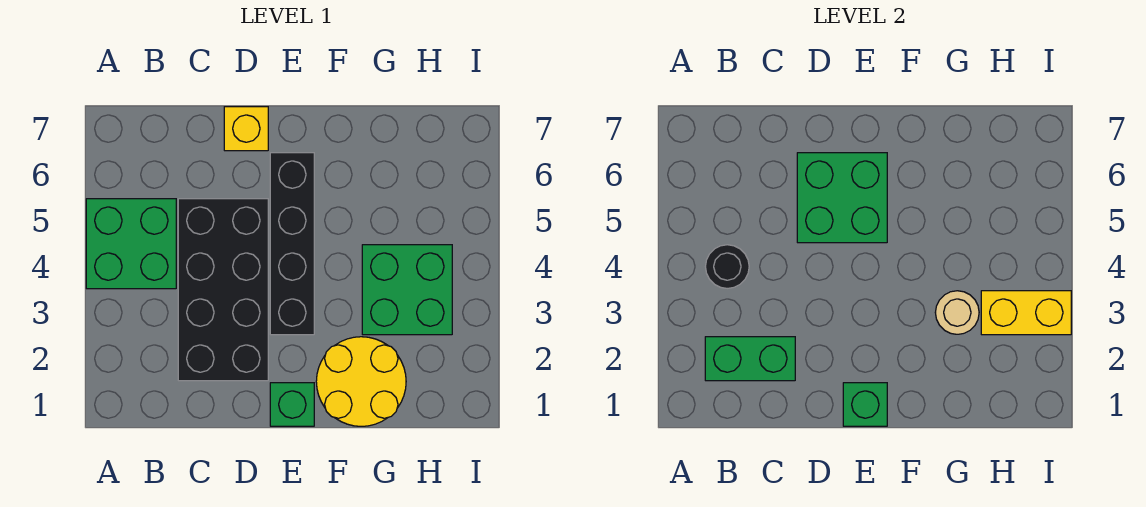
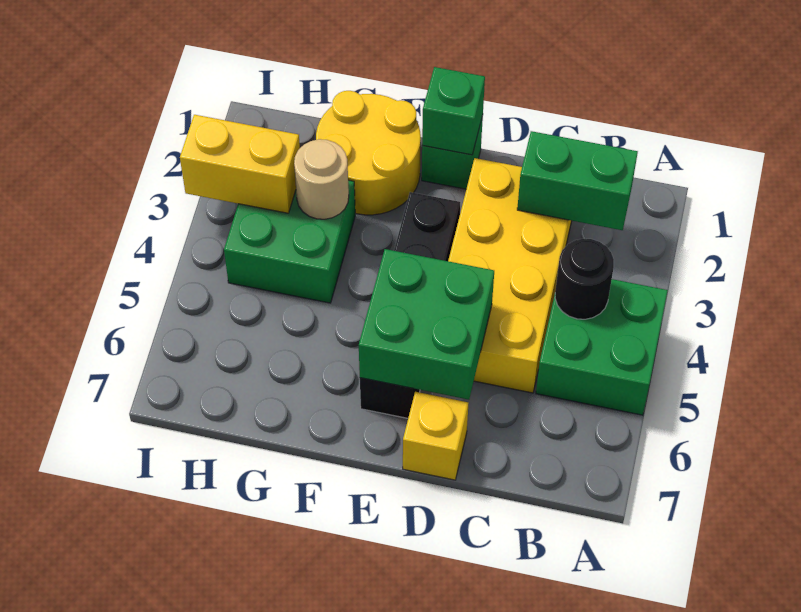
black brick C2:D5 level 1 -> yellow brick C2:D5 level 1

